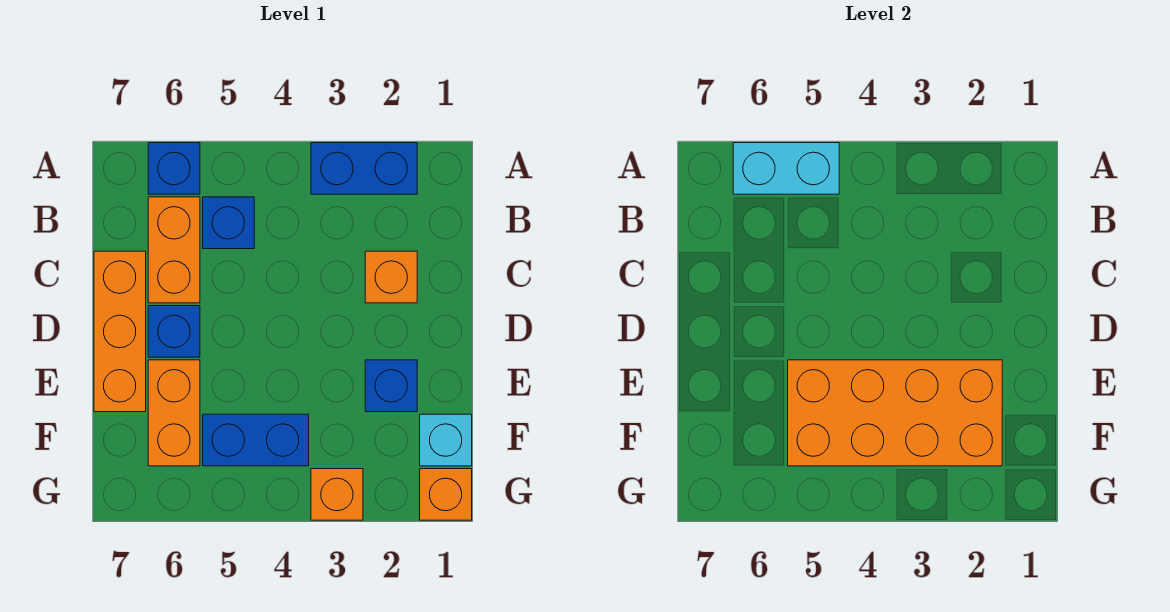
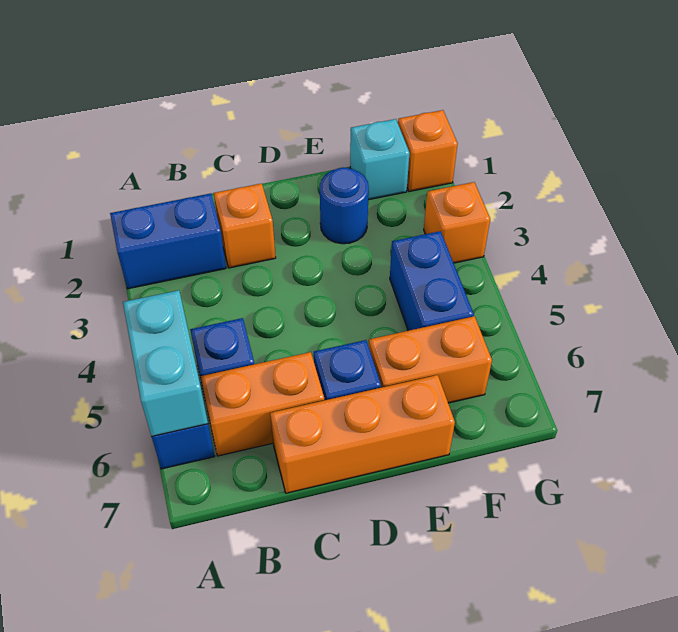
blue brick A2:A3 level 1 -> blue brick A2:B2 level 1
blue brick E2 level 1 -> blue round brick E2 level 1
orange brick E2:F5 level 2 -> none

